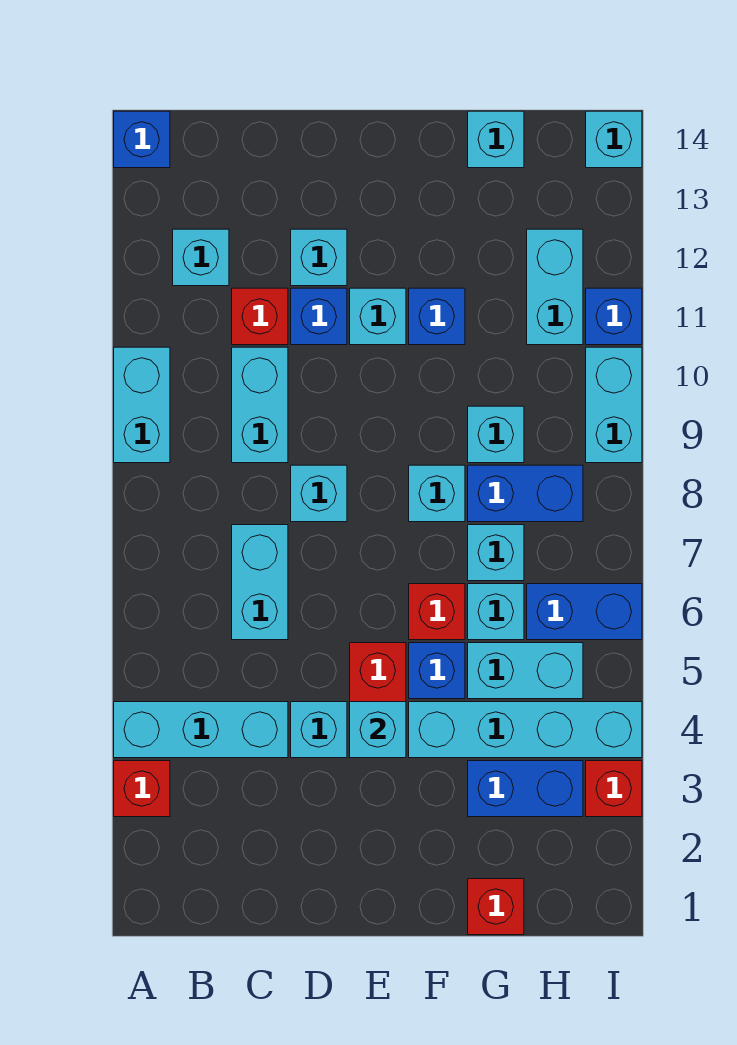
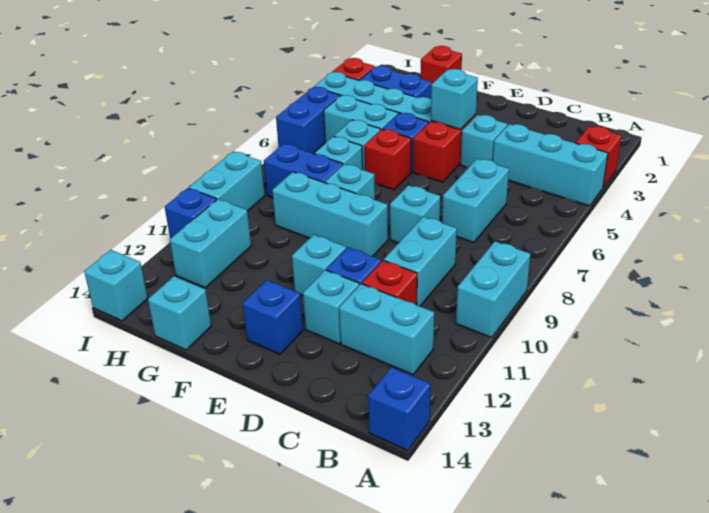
cyan brick B12 level 1 -> cyan brick B12:C12 level 1
blue brick F11 level 1 -> blue brick E13 level 1
cyan brick G9 level 1 -> cyan brick E9:G9 level 1
blue brick H6:I6 level 1 -> blue brick I5:I6 level 1

